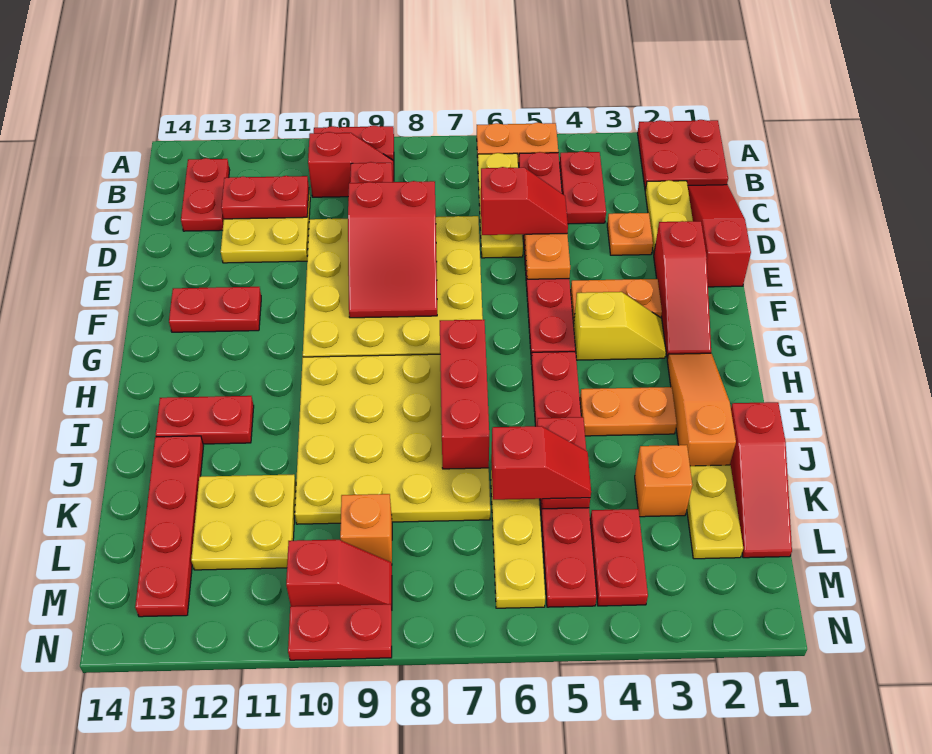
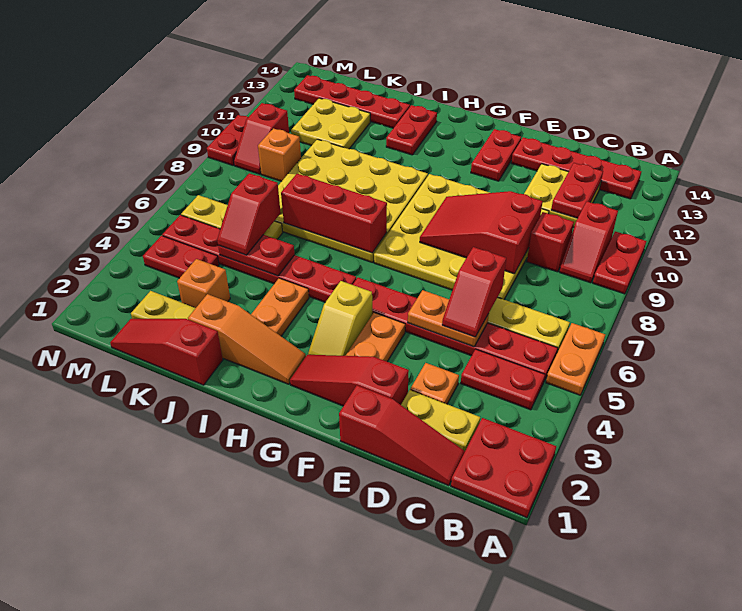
red plate B13:C13 level 1 -> red plate B13:E13 level 1

